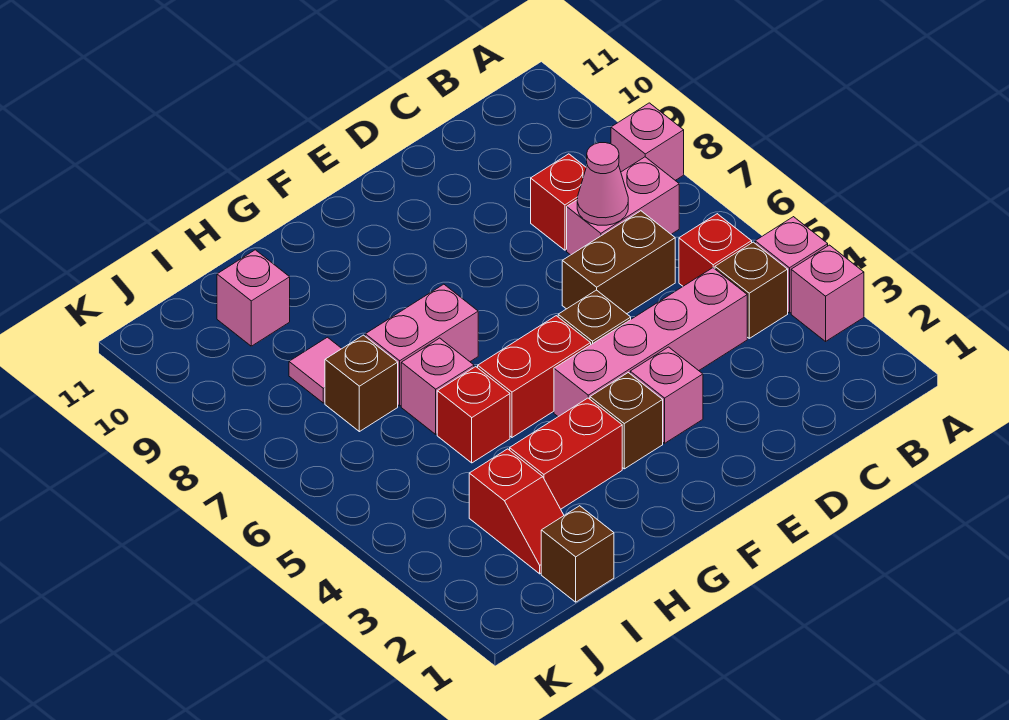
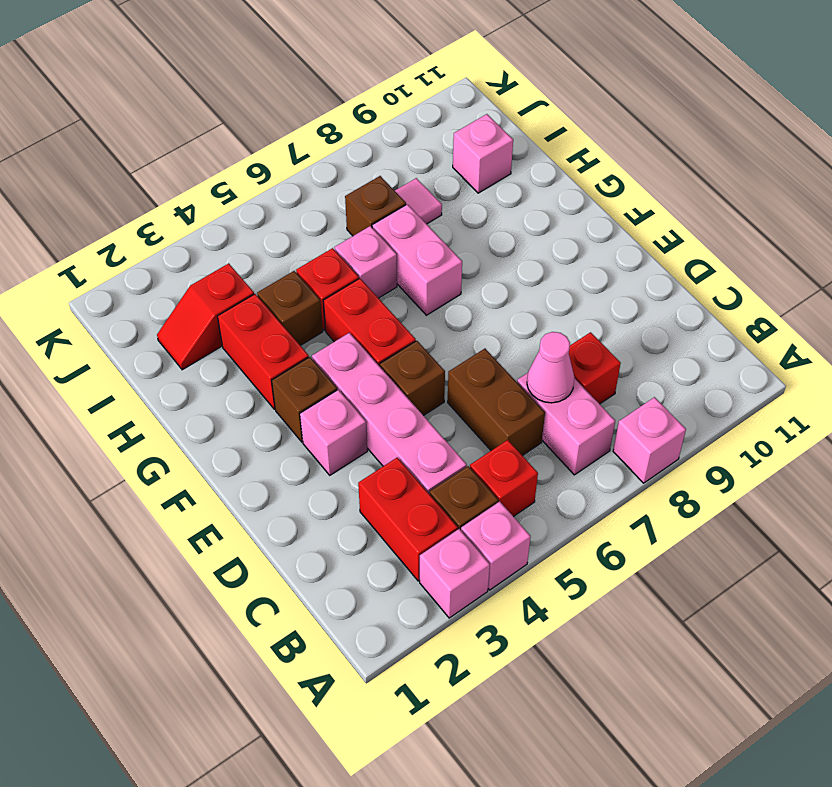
none -> red brick B3:C3 level 1
brown brick I1 level 1 -> brown brick H4 level 1

